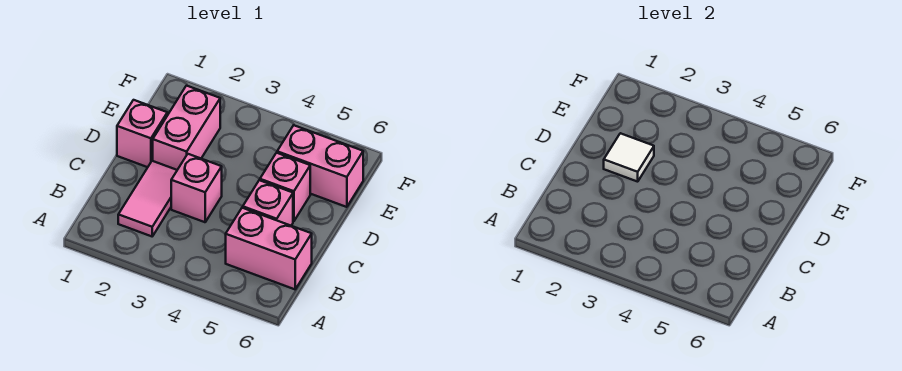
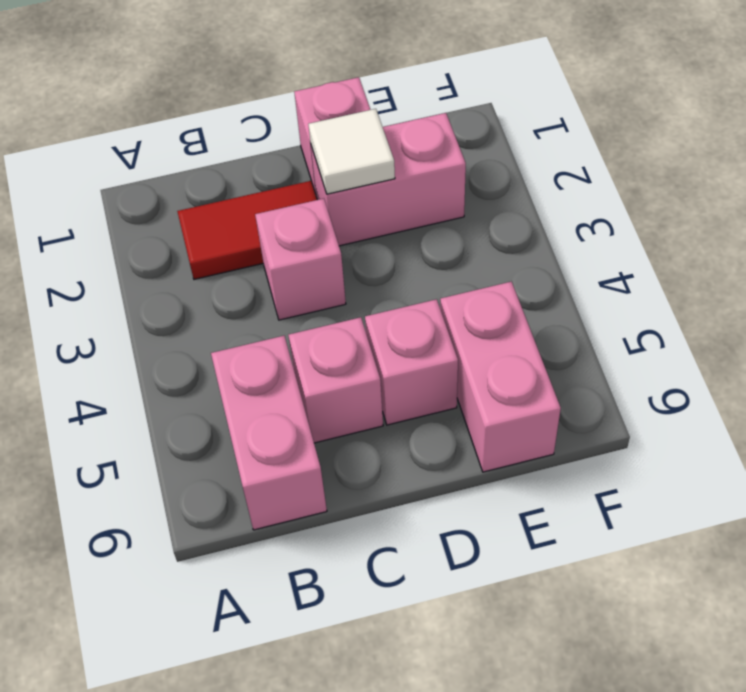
pink tile B2:C2 level 1 -> red tile B2:C2 level 1

